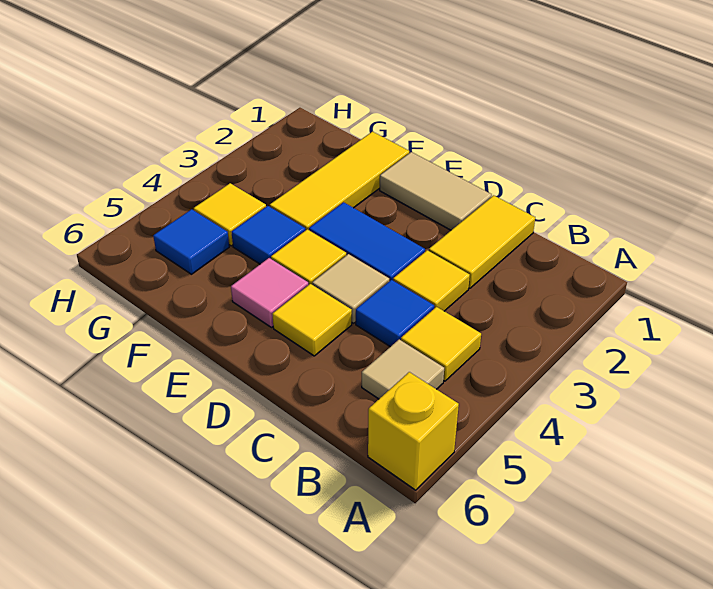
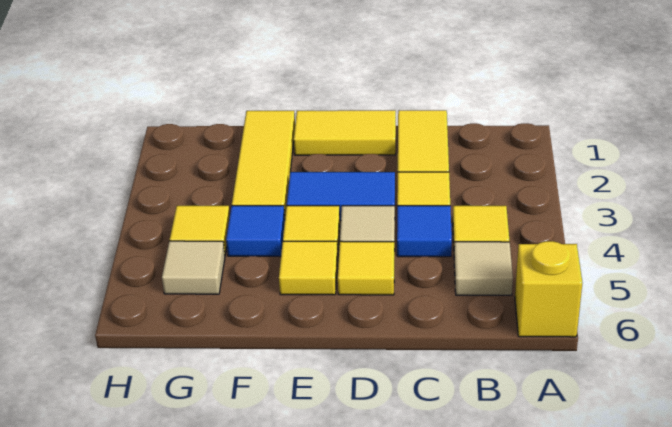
tan tile D1:E1 level 1 -> yellow tile D1:E1 level 1
pink tile E5 level 1 -> yellow tile E5 level 1
blue tile G5 level 1 -> tan tile G5 level 1

